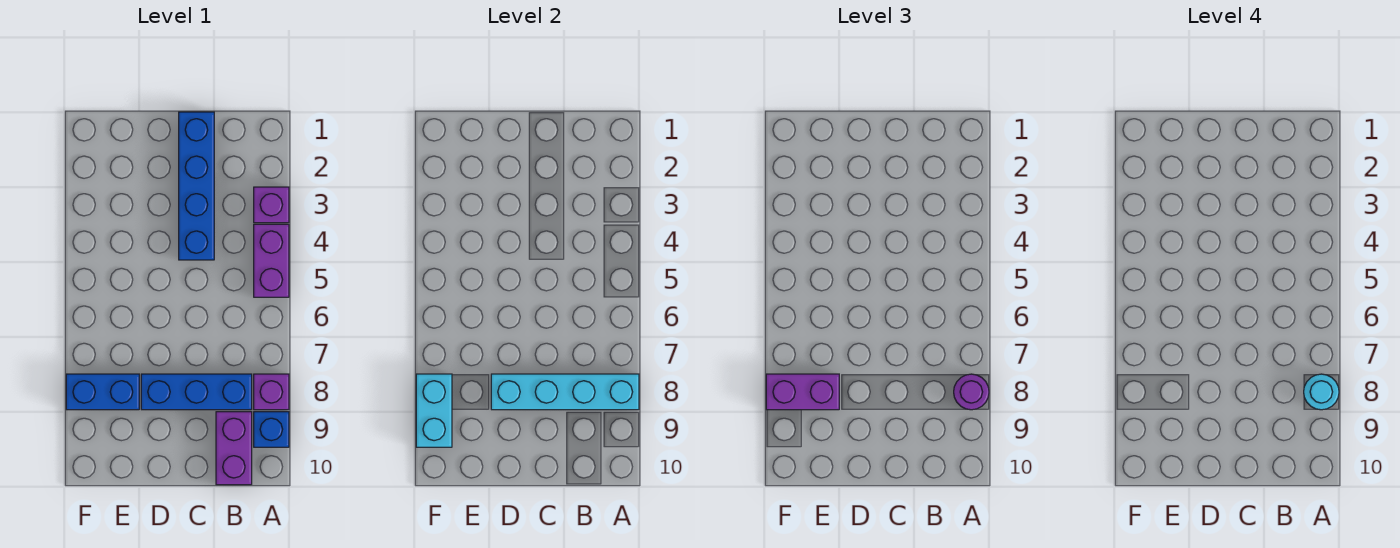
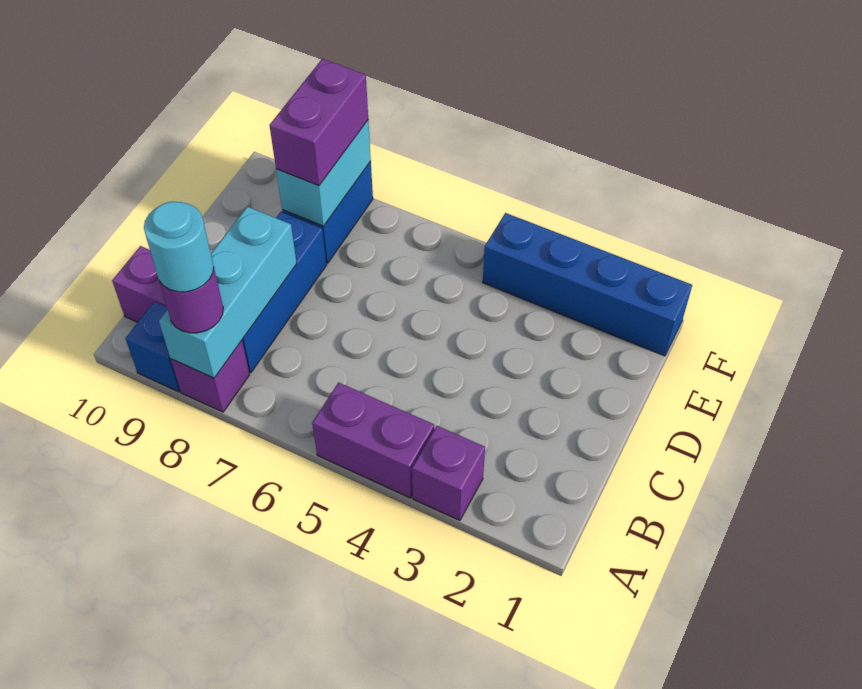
cyan brick A8:D8 level 2 -> cyan brick A8:C8 level 2
blue brick C1:C4 level 1 -> blue brick F1:F4 level 1
cyan brick F8:F9 level 2 -> cyan brick E8:F8 level 2

